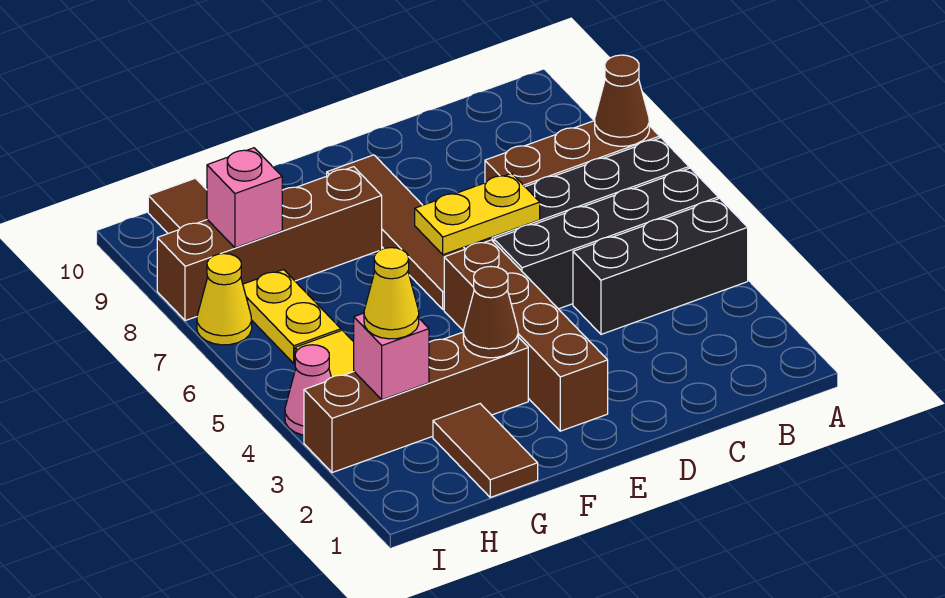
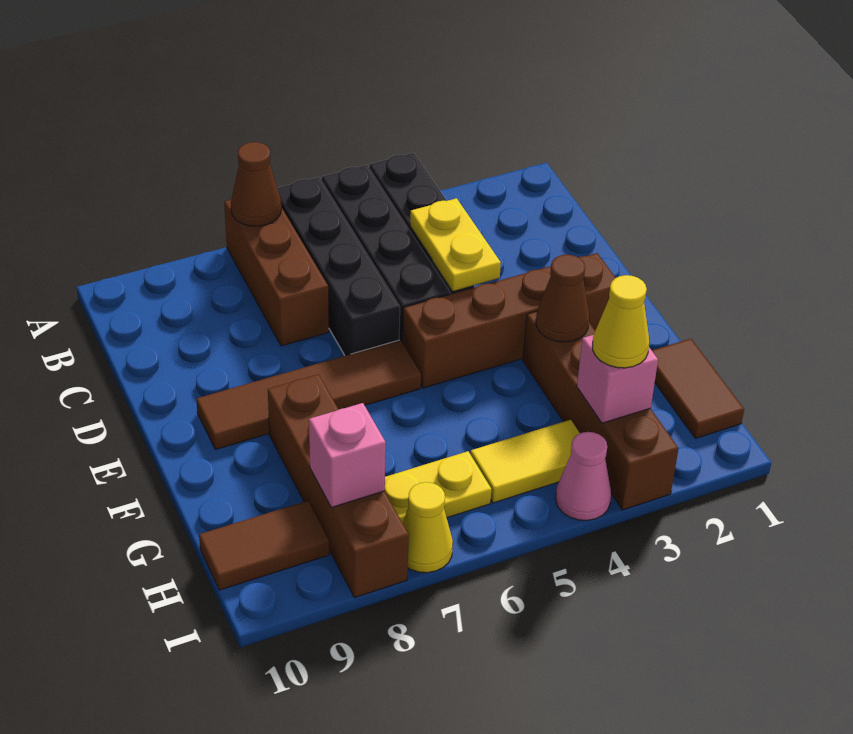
yellow plate D6:E6 level 2 -> yellow plate C4:D4 level 2
brown tile G1:G2 level 1 -> brown tile G1:H1 level 1

